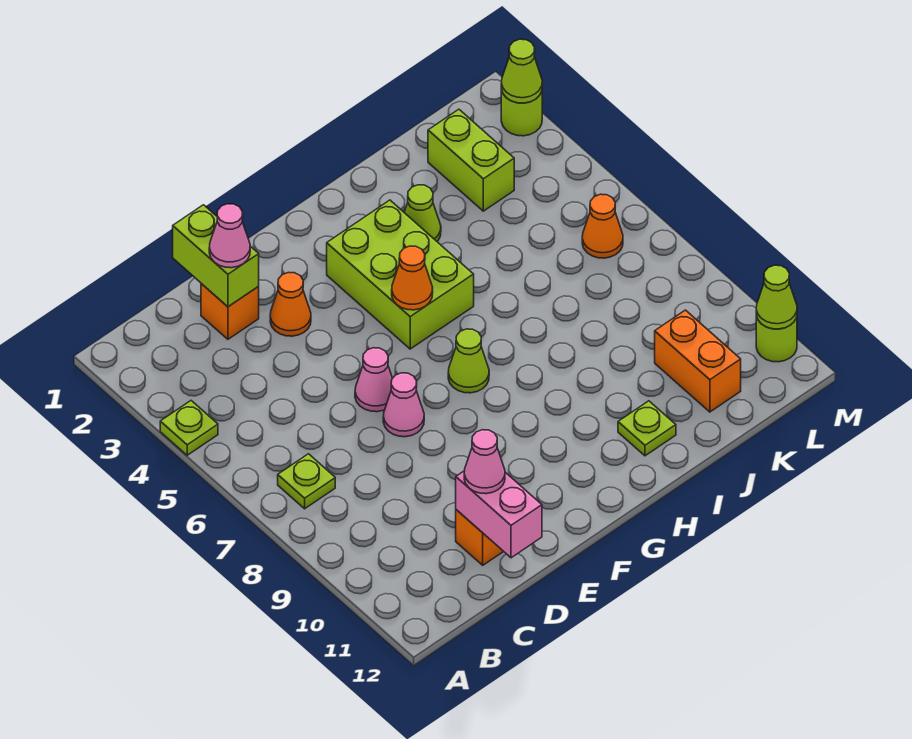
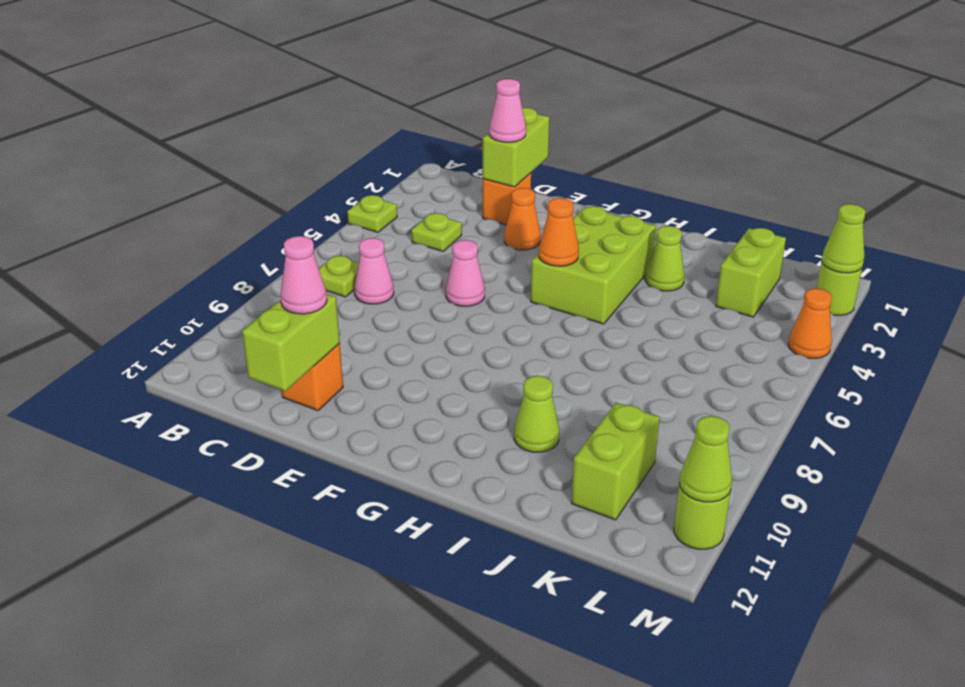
pink brick D11:D12 level 2 -> lime brick D11:D12 level 2
pink cone E7 level 1 -> pink cone C7 level 1
lime cone G7 level 1 -> lime cone I10 level 1
lime plate I11 level 1 -> lime plate C4 level 1
orange brick K10:K11 level 1 -> lime brick K10:K11 level 1
orange cone L6 level 1 -> orange cone M4 level 1

